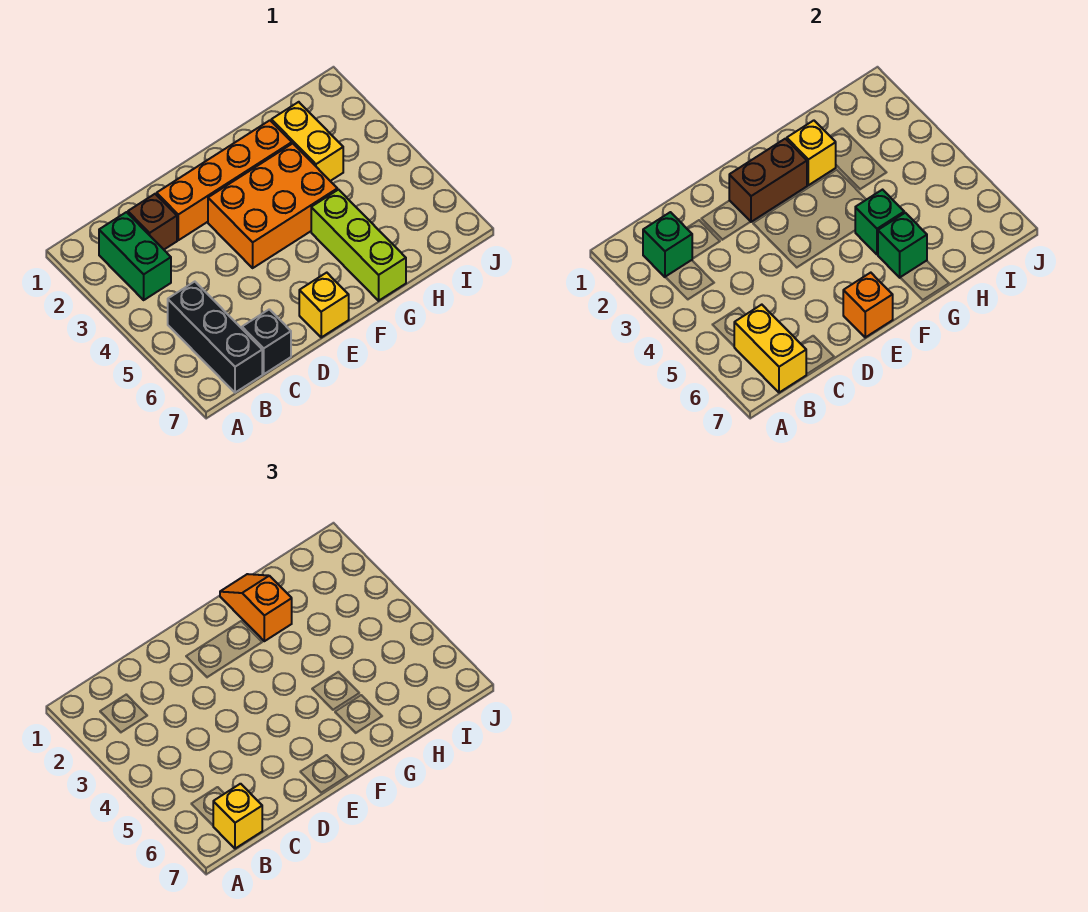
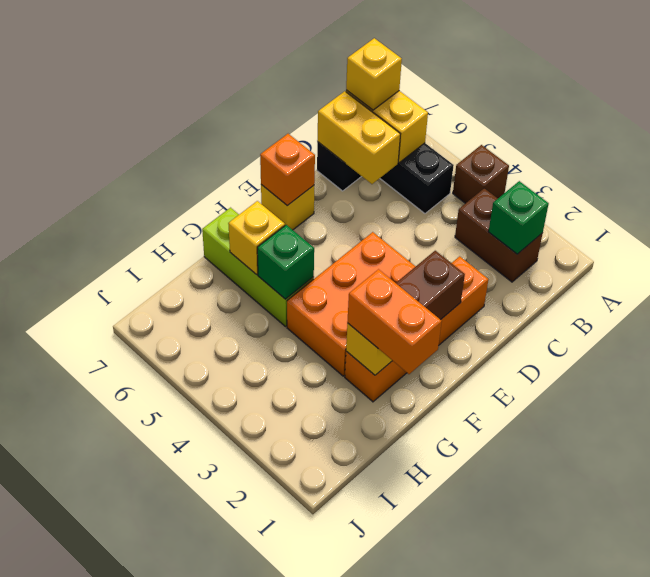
green brick B2:B3 level 1 -> brown brick B2:B3 level 1
brown brick C2 level 1 -> brown brick A4 level 1
orange slope G1:G2 level 3 top 2 -> orange brick G1:G2 level 3
green brick G6 level 2 -> yellow brick G6 level 2
yellow brick H2:H3 level 1 -> yellow brick C6:C7 level 2

